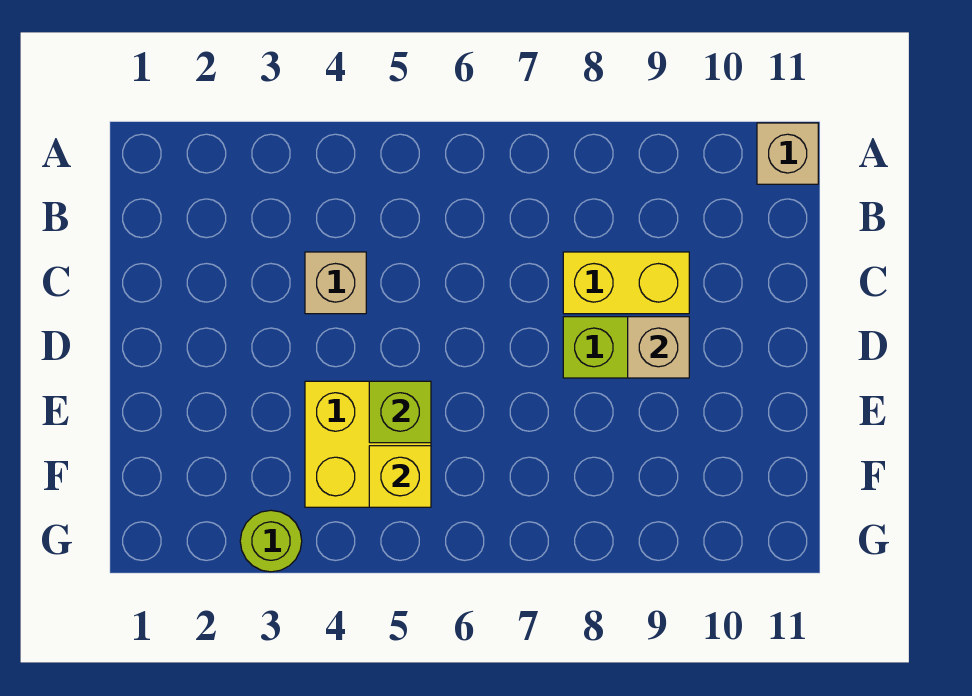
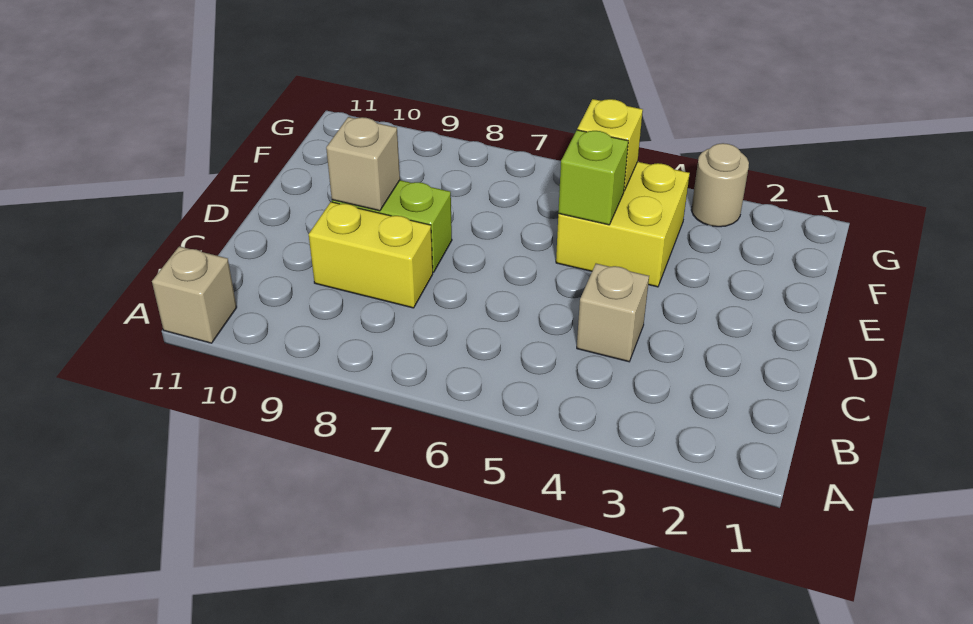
lime round brick G3 level 1 -> tan round brick G3 level 1

